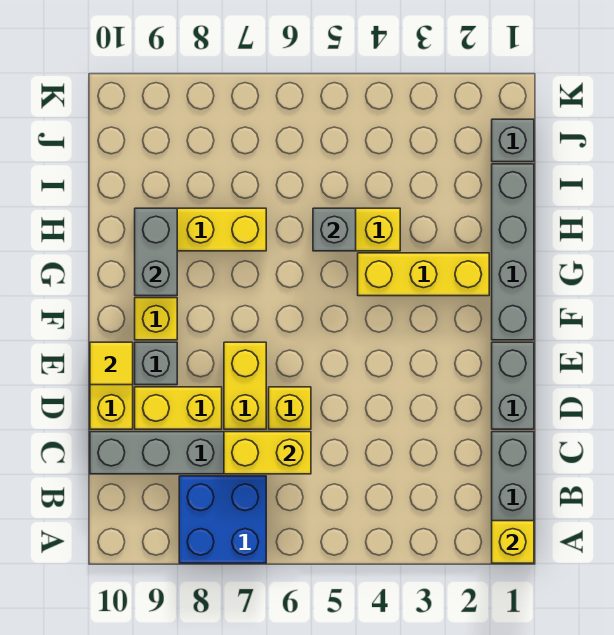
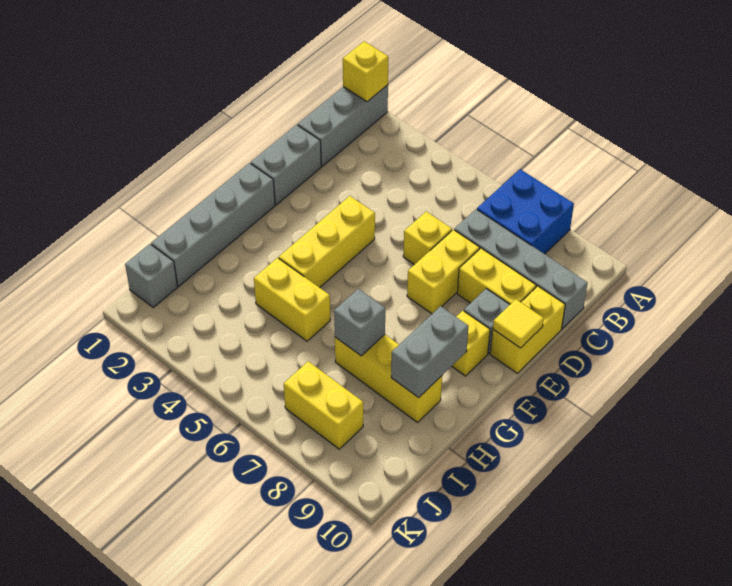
yellow brick C6:C7 level 2 -> yellow brick J7:J8 level 1
yellow brick G2:G4 level 1 -> yellow brick E4:G4 level 1
grey brick H5 level 2 -> grey brick H7 level 2

